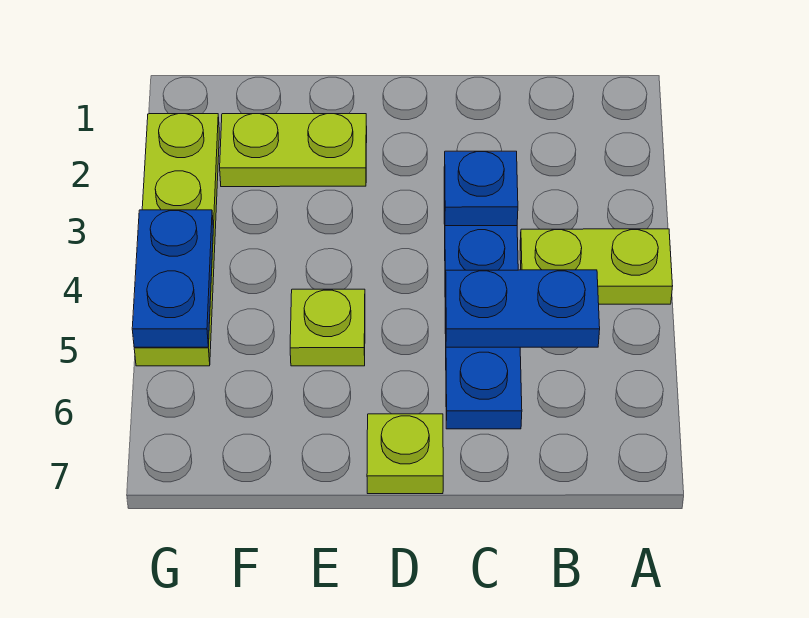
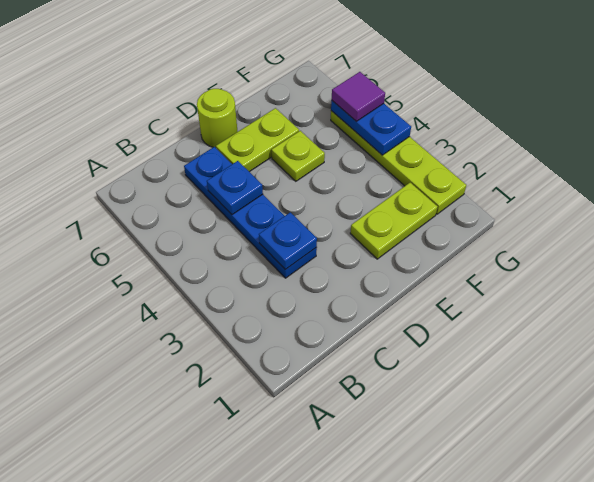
lime plate A4:B4 level 1 -> lime plate D6:E6 level 1
blue plate B5:C5 level 2 -> blue plate C5 level 2
lime plate D7 level 1 -> lime round brick D7 level 1
none -> purple tile G5 level 3

